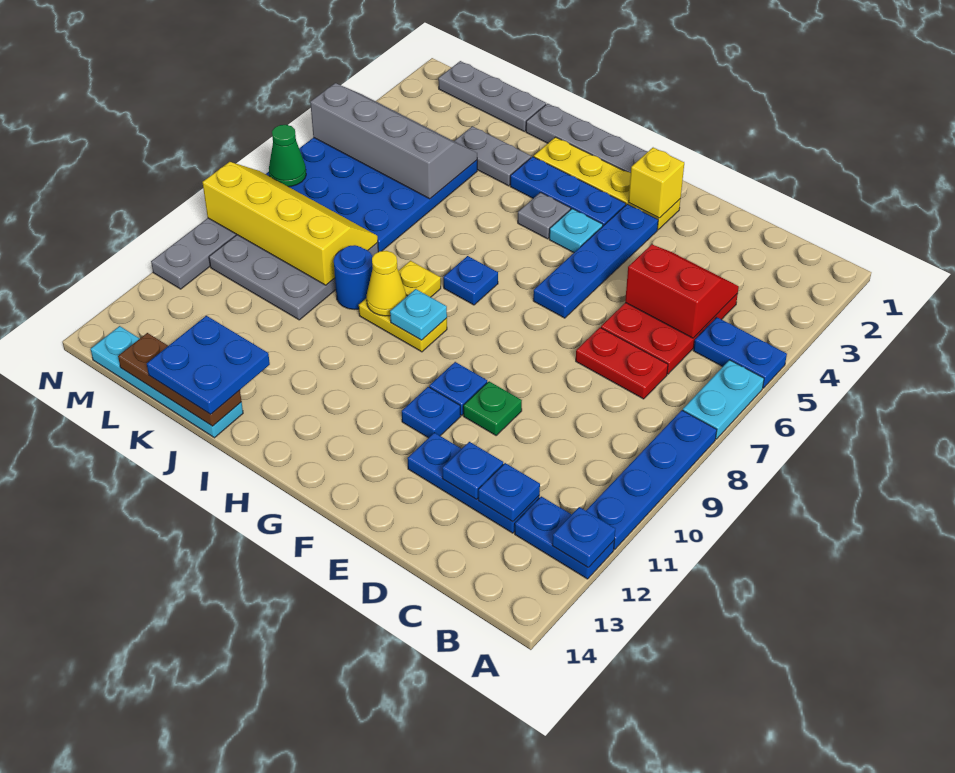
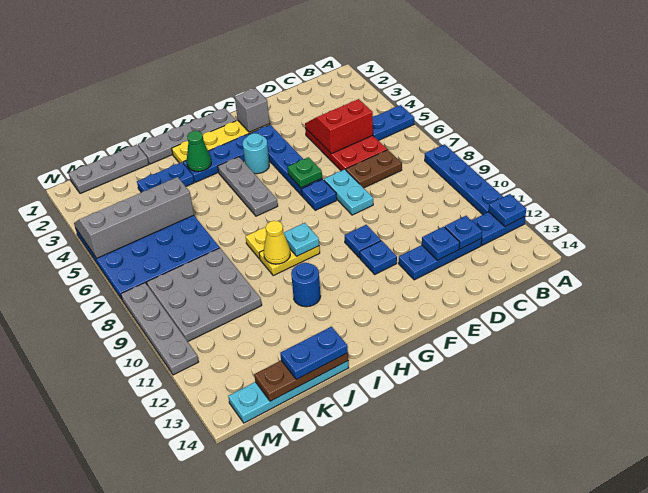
cyan plate A6:A7 level 1 -> cyan plate E7:E8 level 1
red plate C7:D7 level 1 -> brown plate C7:D7 level 1
green plate E10 level 1 -> green plate F6 level 2
yellow brick F2 level 2 -> grey brick F2 level 2
cyan plate G4 level 1 -> cyan round brick G4 level 1
grey plate H4 level 1 -> grey plate H4:H6 level 1
blue plate H7 level 1 -> blue plate F7 level 1
grey plate J3:K3 level 1 -> blue plate J3:K3 level 1
blue round brick J9 level 1 -> blue round brick I11 level 1
blue plate J13:K14 level 3 -> blue plate J14:K14 level 3
yellow slope K8:N9 level 2 top 9 -> none
green cone N7 level 2 -> green cone I3 level 2

